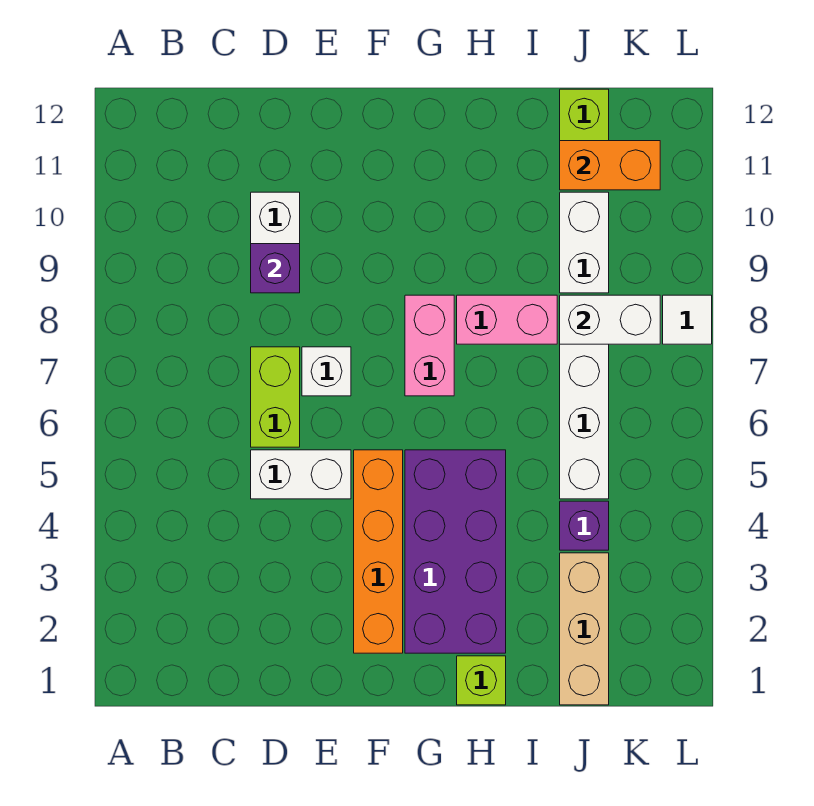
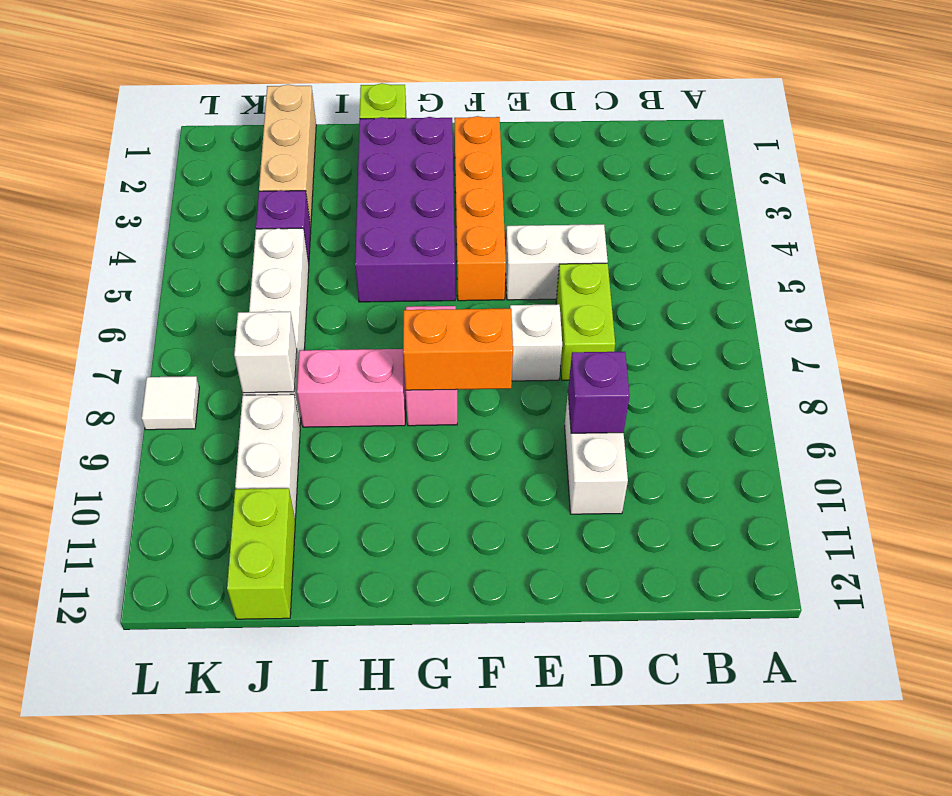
white brick J8:K8 level 2 -> white brick J8 level 2
orange brick J11:K11 level 2 -> orange brick F8:G8 level 2

